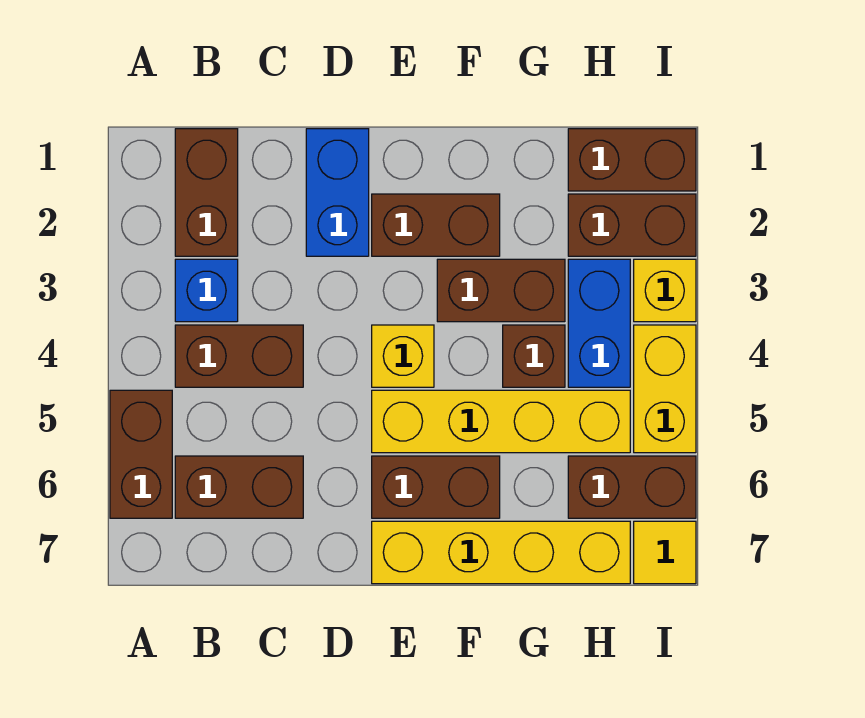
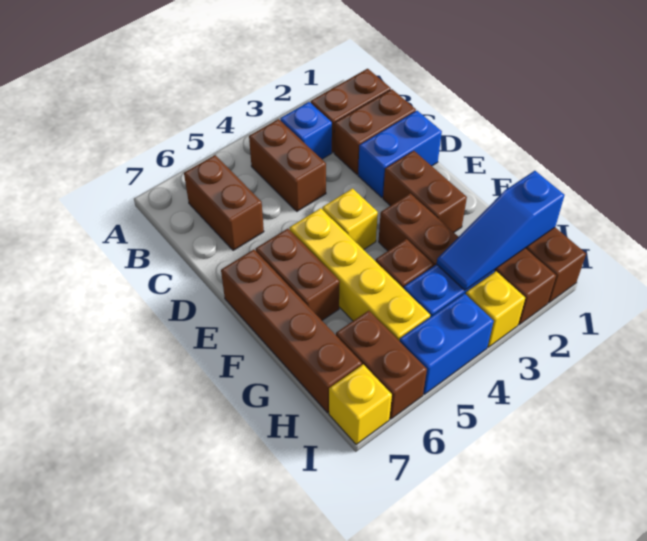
brown brick A5:A6 level 1 -> brown brick C1:C2 level 1
yellow brick E7:H7 level 1 -> brown brick E7:H7 level 1
none -> blue slope H1:H3 level 2 top 1
yellow brick I4:I5 level 1 -> blue brick I4:I5 level 1
yellow tile I7 level 1 -> yellow brick I7 level 1

